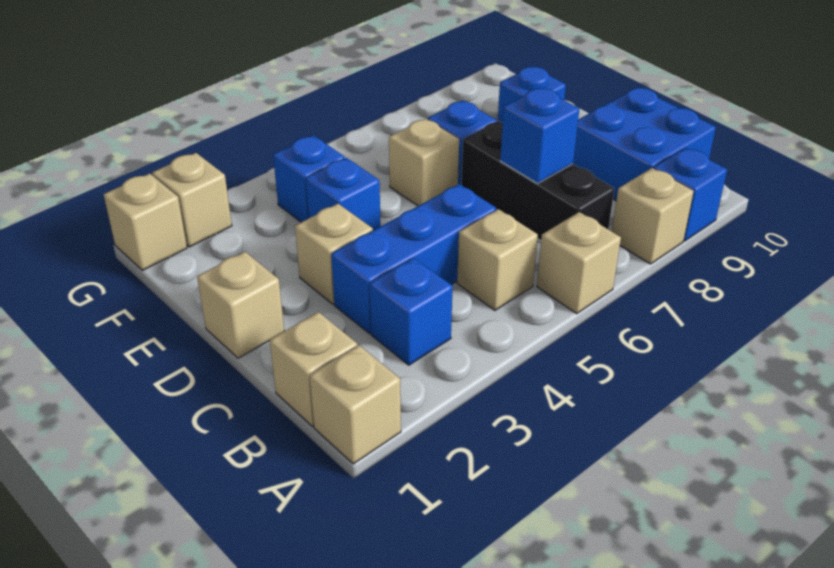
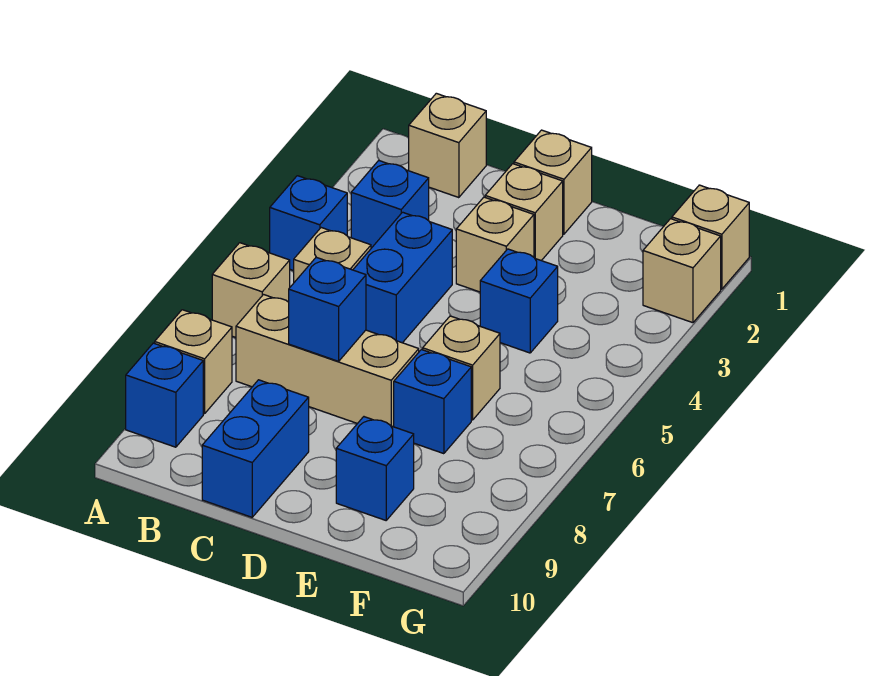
tan brick A1 level 1 -> tan brick D2 level 1
black brick B7:D7 level 1 -> tan brick B7:D7 level 1
blue brick B9:C10 level 1 -> blue brick C9:C10 level 1
blue brick C3:C5 level 1 -> blue brick C4:C5 level 1
blue brick F4 level 1 -> blue brick A4 level 1

